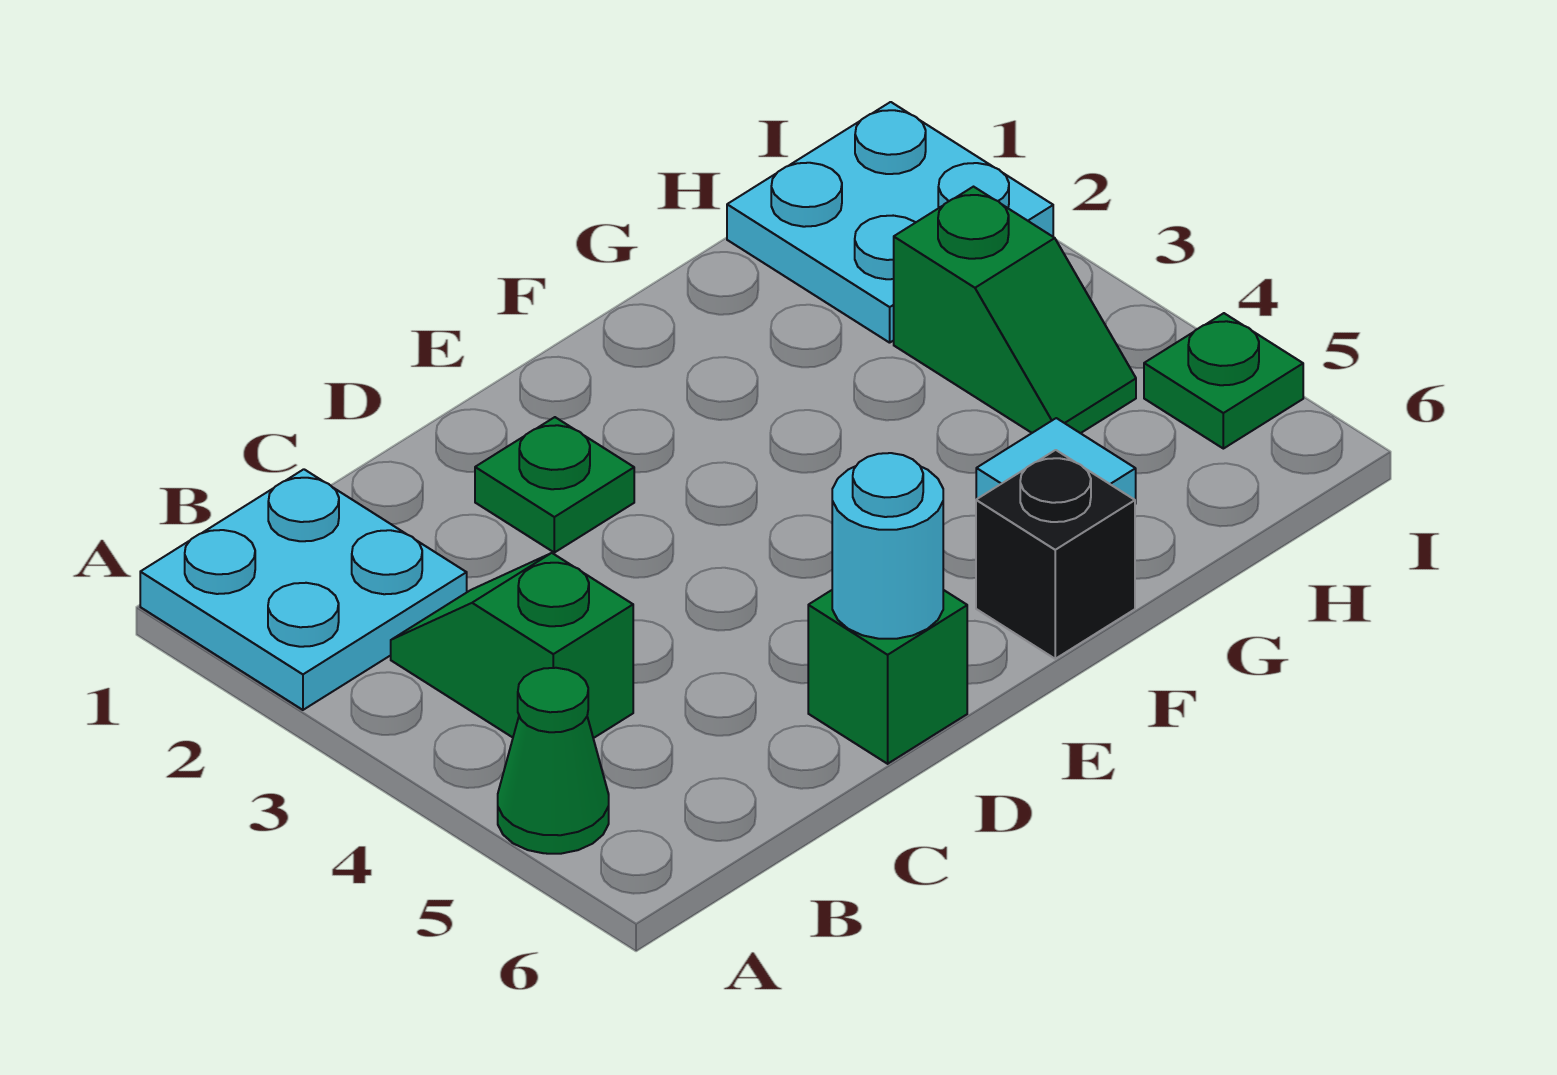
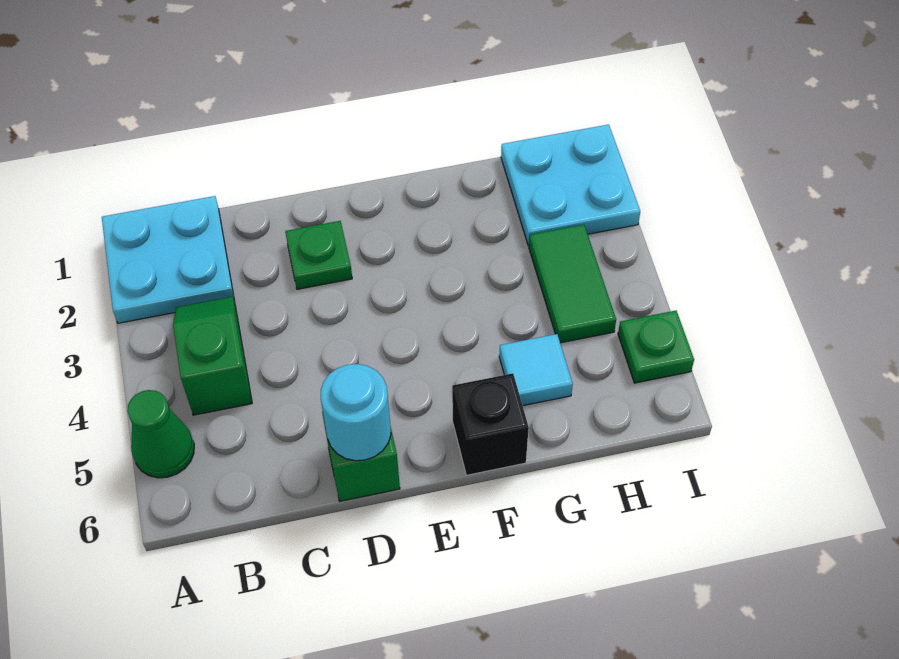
green slope H3:H4 level 1 top 3 -> green tile H3:H4 level 1

